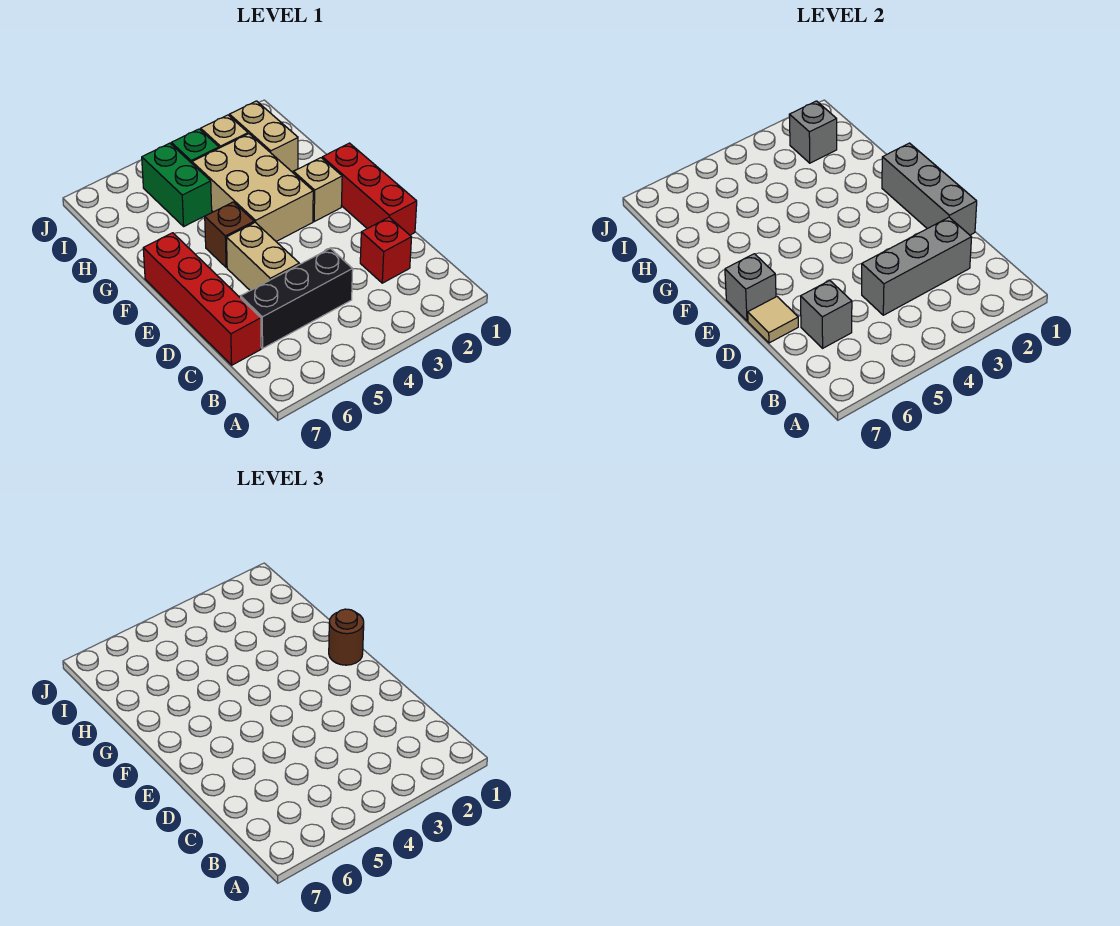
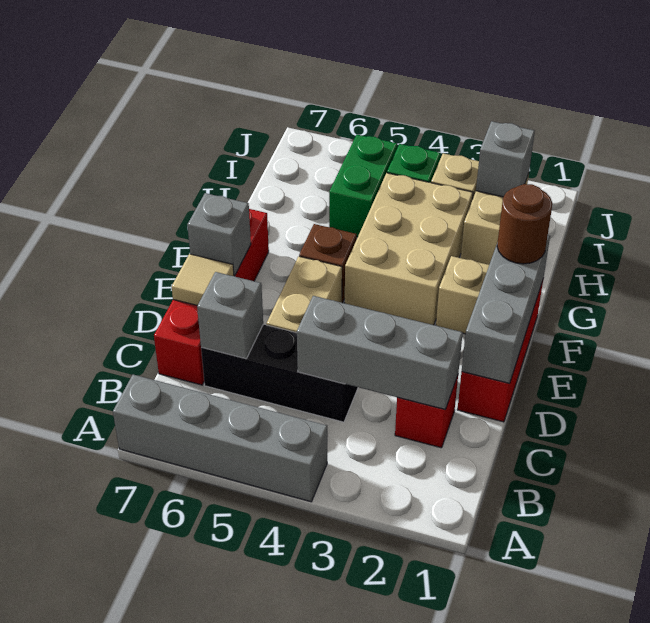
none -> grey brick A4:A7 level 1

